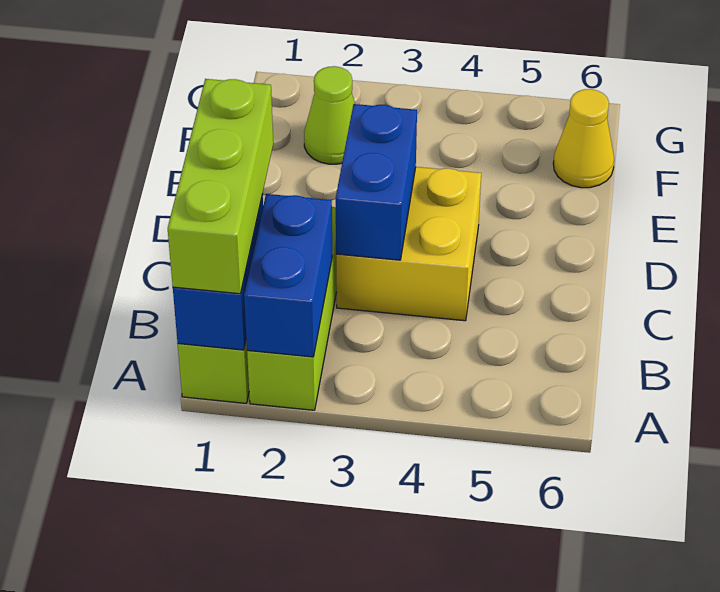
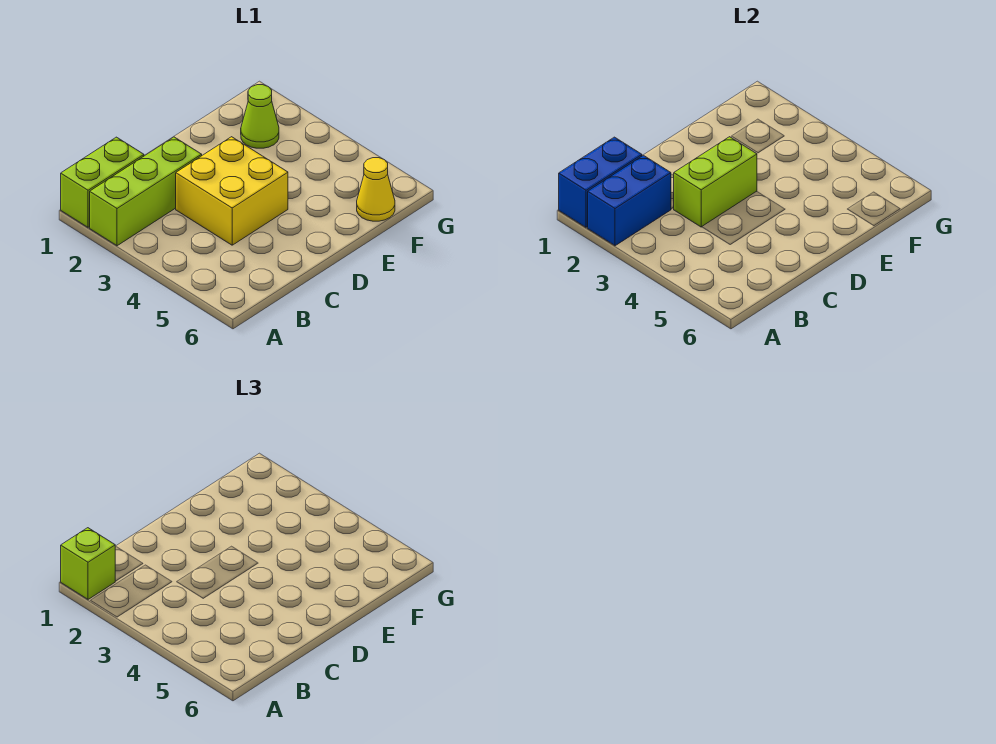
lime brick A1:C1 level 3 -> lime brick A1 level 3
blue brick C3:D3 level 2 -> lime brick C3:D3 level 2

